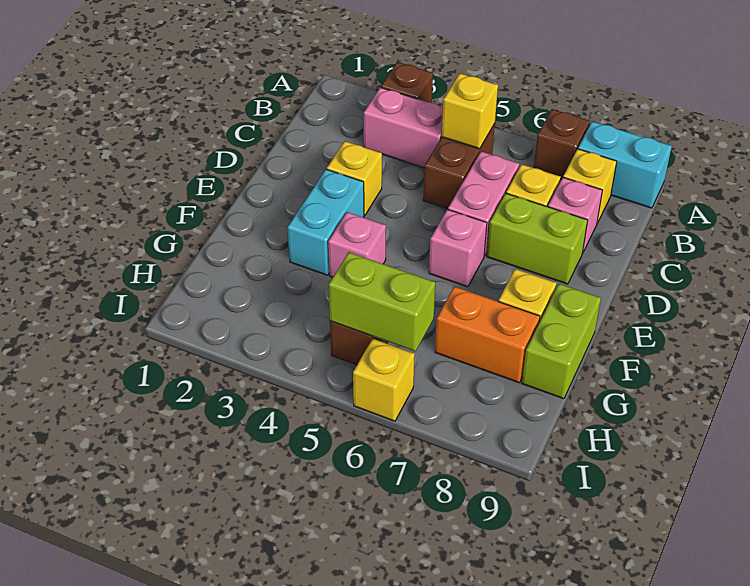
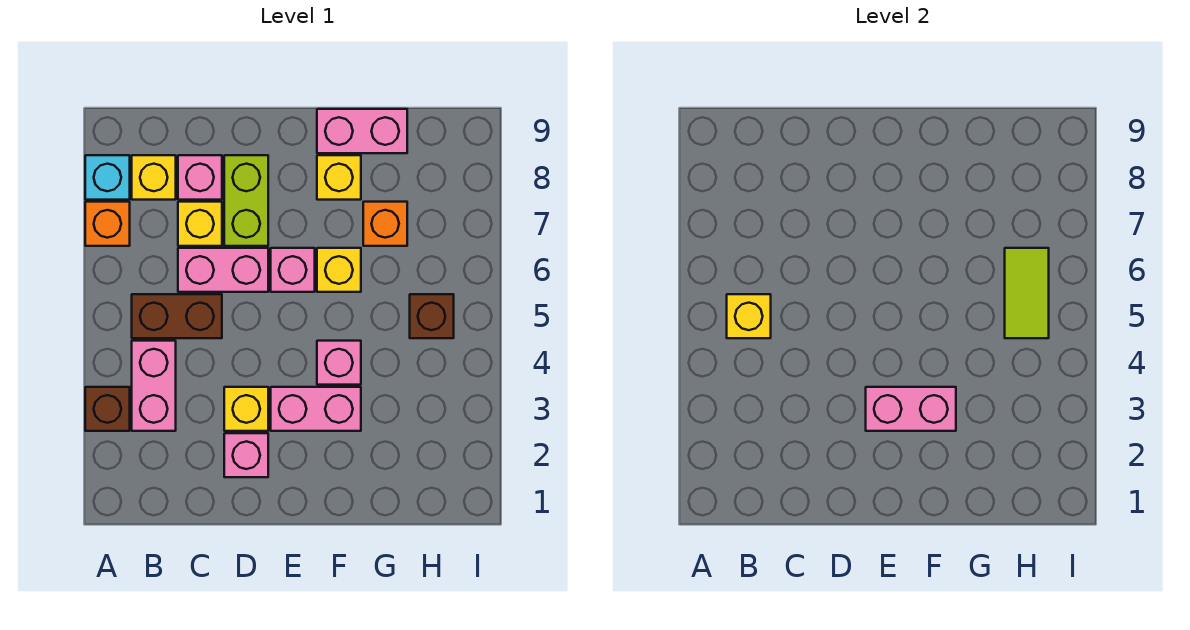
brown brick A7 level 1 -> orange brick A7 level 1
cyan brick A8:A9 level 1 -> cyan brick A8 level 1
none -> pink brick D2 level 1
cyan brick E3:F3 level 1 -> pink brick E3:F3 level 1
none -> pink brick E3:F3 level 2
lime brick F9:G9 level 1 -> pink brick F9:G9 level 1
orange brick G7:G8 level 1 -> orange brick G7 level 1
lime brick H5:H6 level 2 -> lime tile H5:H6 level 2
yellow brick I6 level 1 -> yellow brick F6 level 1

